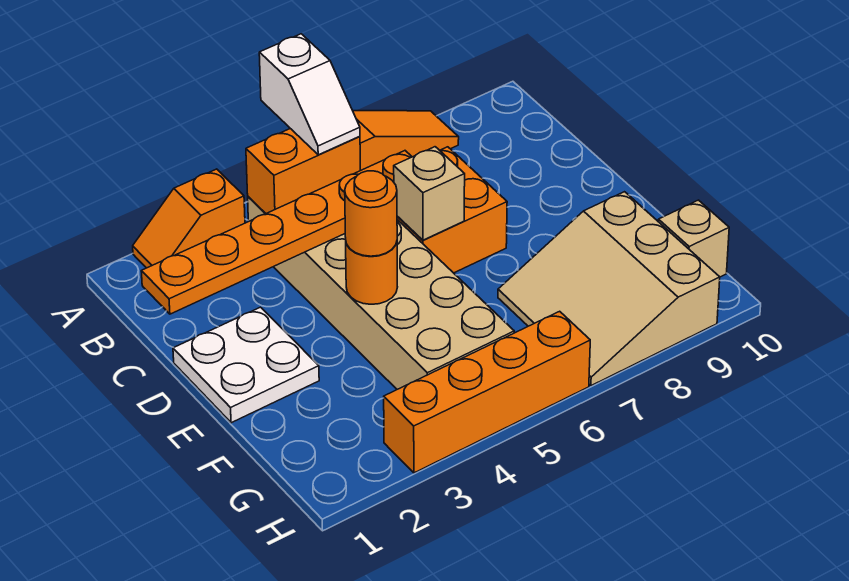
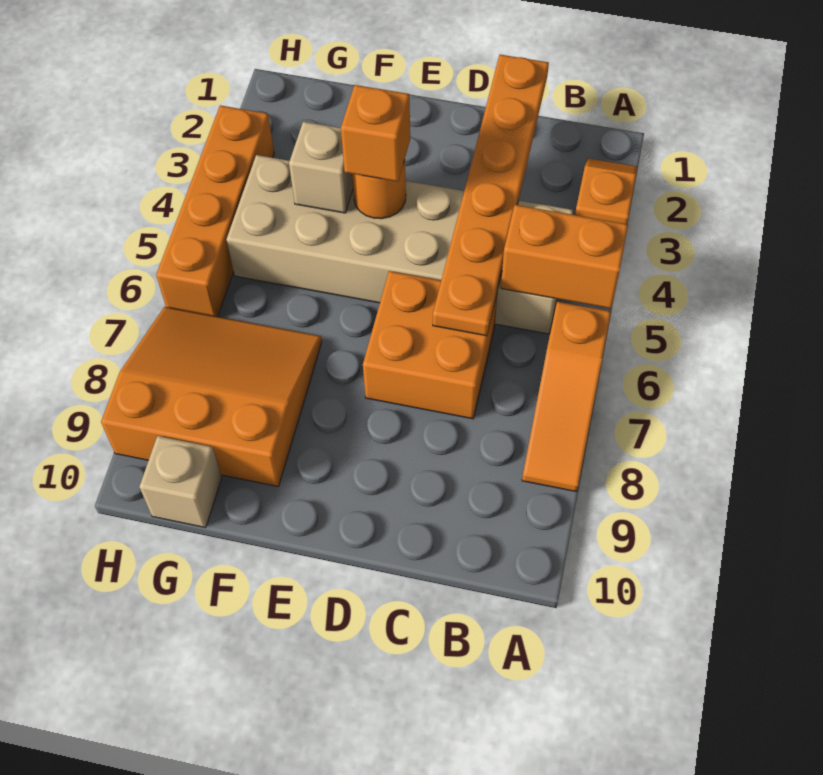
white slope A5:B5 level 3 top A -> none
orange brick B4:B5 level 2 -> orange brick A5:B5 level 2
white plate D1:E2 level 1 -> none
tan brick D6 level 2 -> tan brick F4 level 2
orange round brick E4 level 3 -> orange brick E4 level 3
tan slope F7:H9 level 1 top 9 -> orange slope F7:H9 level 1 top 9

